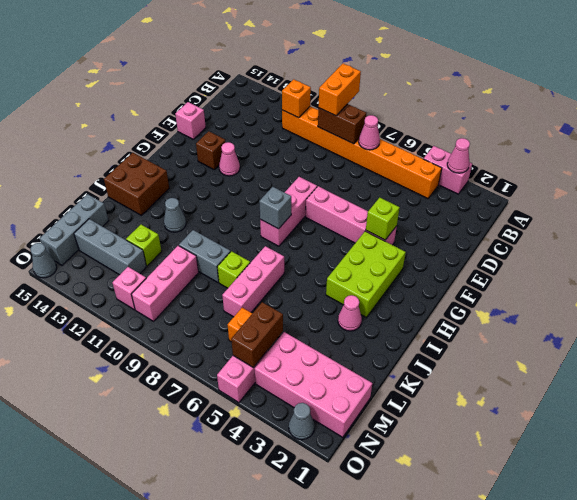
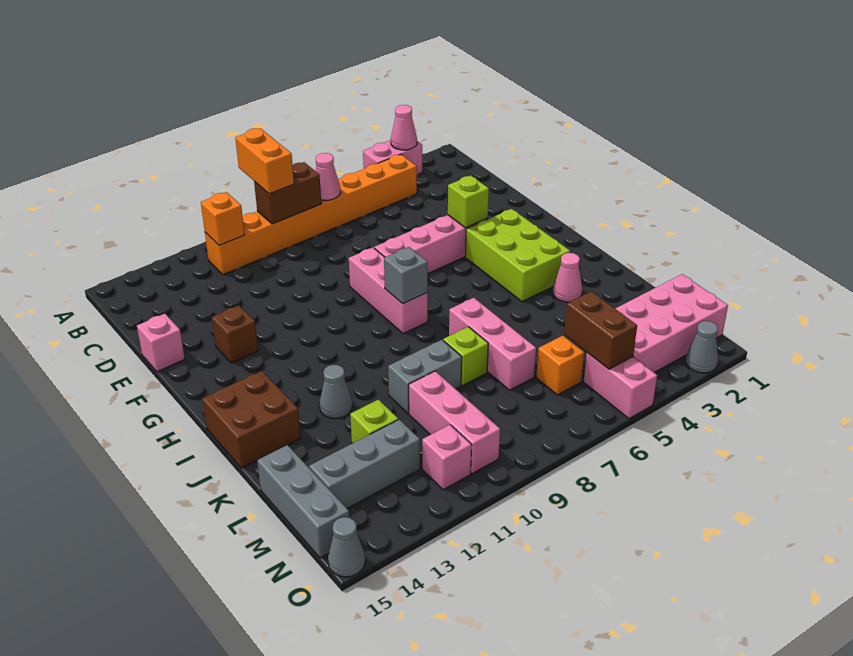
pink cone F12 level 1 -> none

